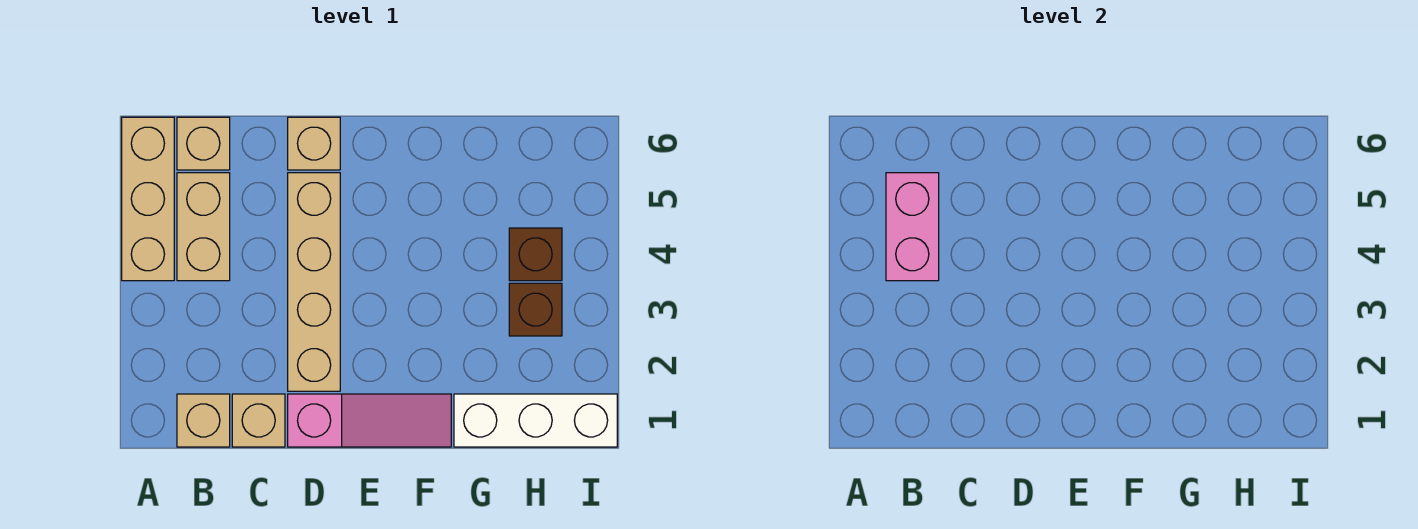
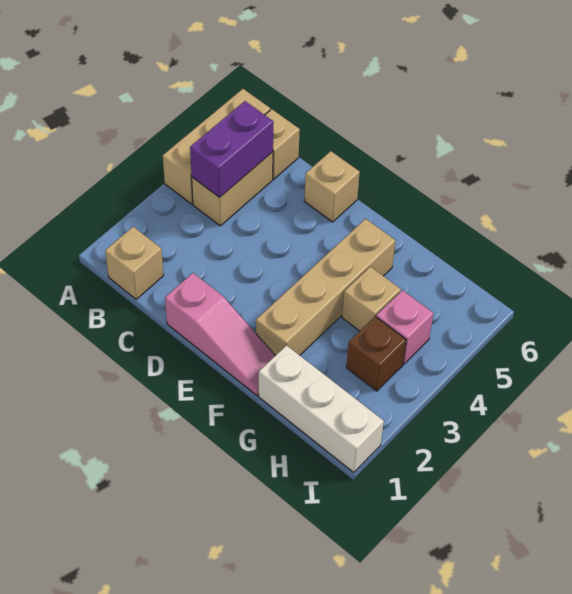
pink brick B4:B5 level 2 -> purple brick B4:B5 level 2
tan brick C1 level 1 -> tan brick G4 level 1
tan brick D2:D5 level 1 -> tan brick F2:F5 level 1
brown brick H4 level 1 -> pink brick H4 level 1

